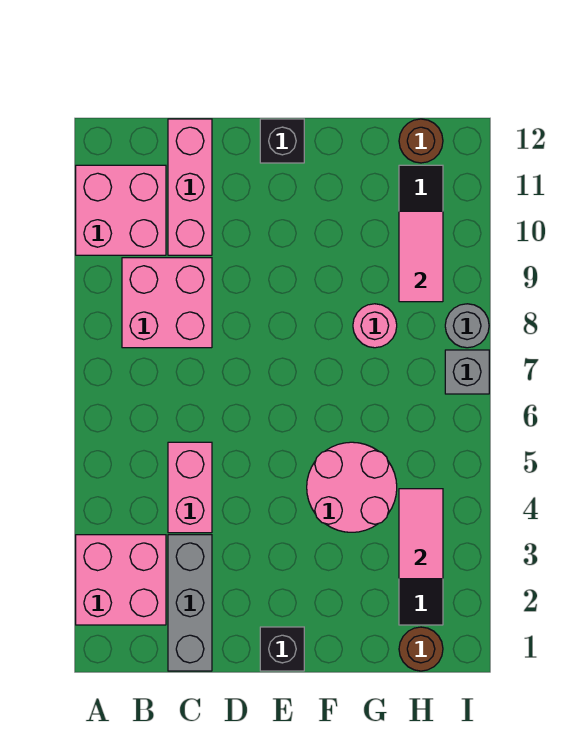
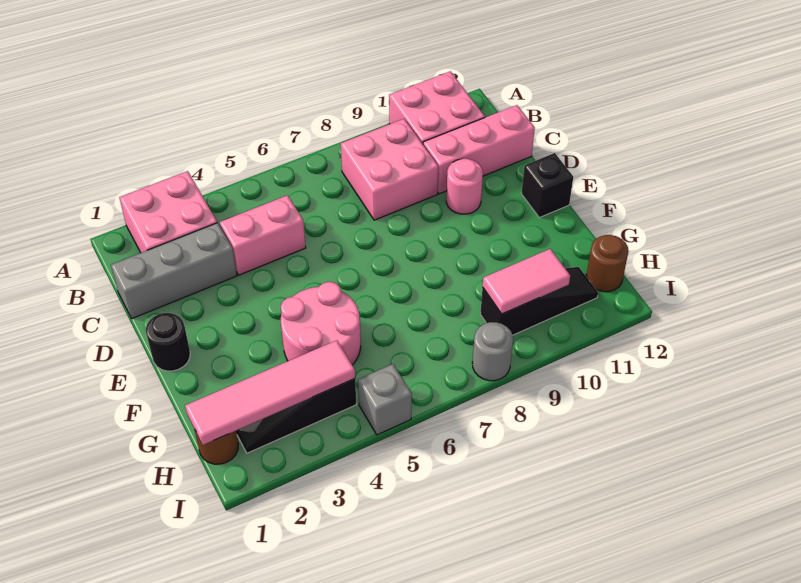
black brick E1 level 1 -> black round brick E1 level 1
pink round brick G8 level 1 -> pink round brick D10 level 1
pink tile H3:H4 level 2 -> pink tile H1:H4 level 2
grey brick I7 level 1 -> grey brick I5 level 1

